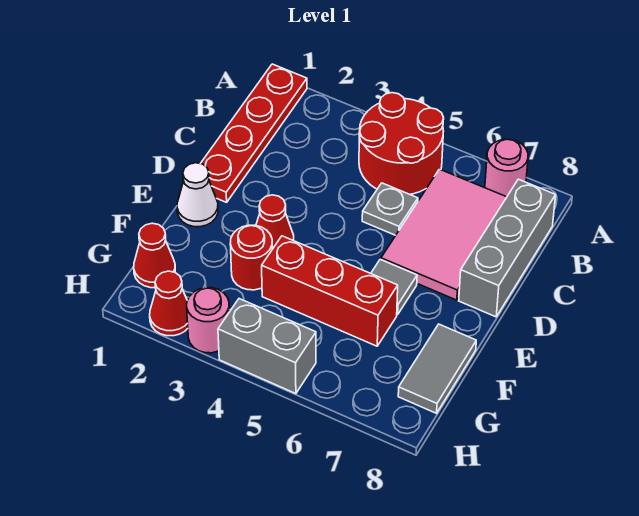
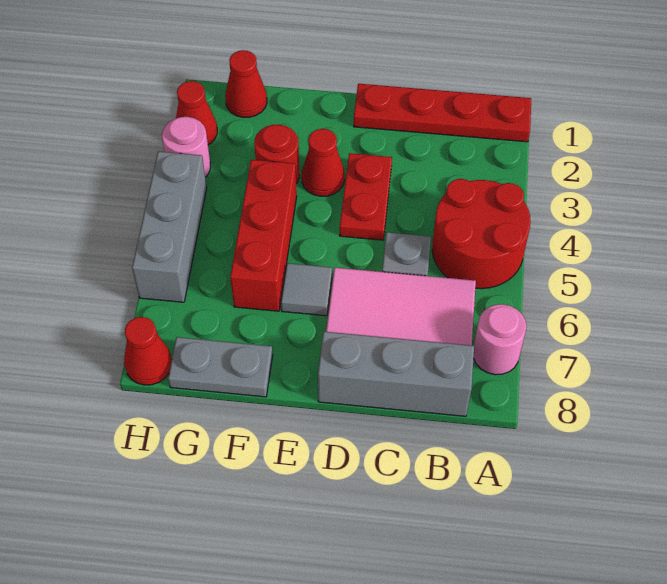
none -> red plate D3:D4 level 1
white cone E1 level 1 -> none
grey tile F8:G8 level 1 -> grey plate F8:G8 level 1
grey brick H4:H5 level 1 -> grey brick H4:H6 level 1
none -> red cone H8 level 1

